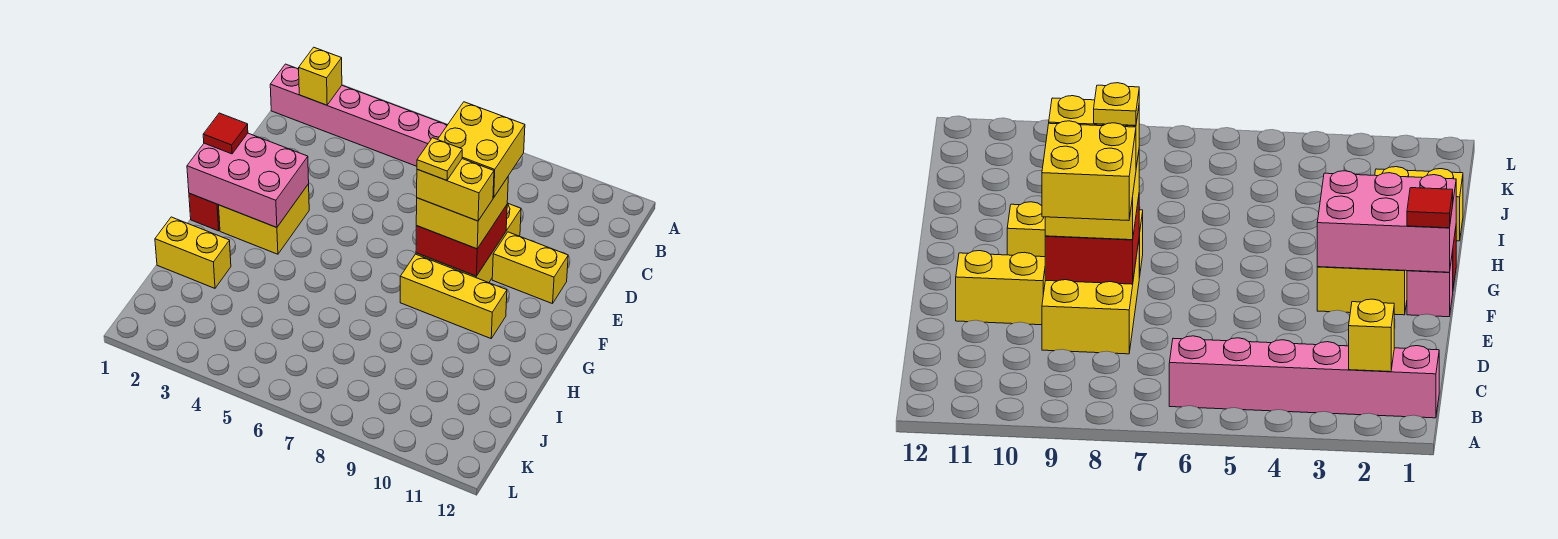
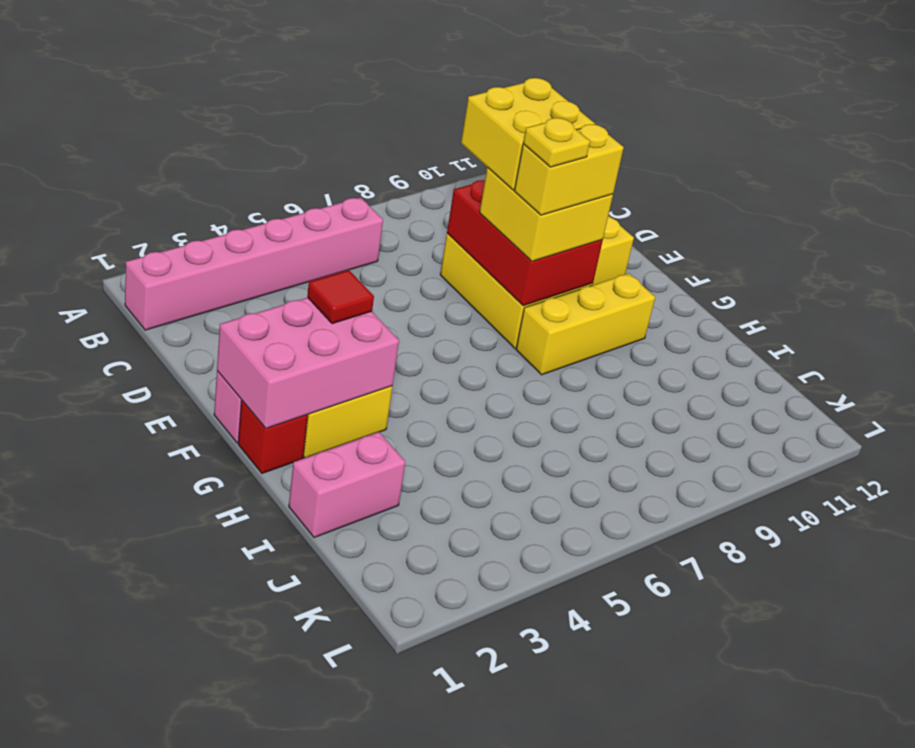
yellow brick B2 level 2 -> none
red brick E8:F9 level 2 -> red brick D8:F9 level 2
red tile F1 level 3 -> red tile F3 level 3
yellow brick I1:I2 level 1 -> pink brick I1:I2 level 1

